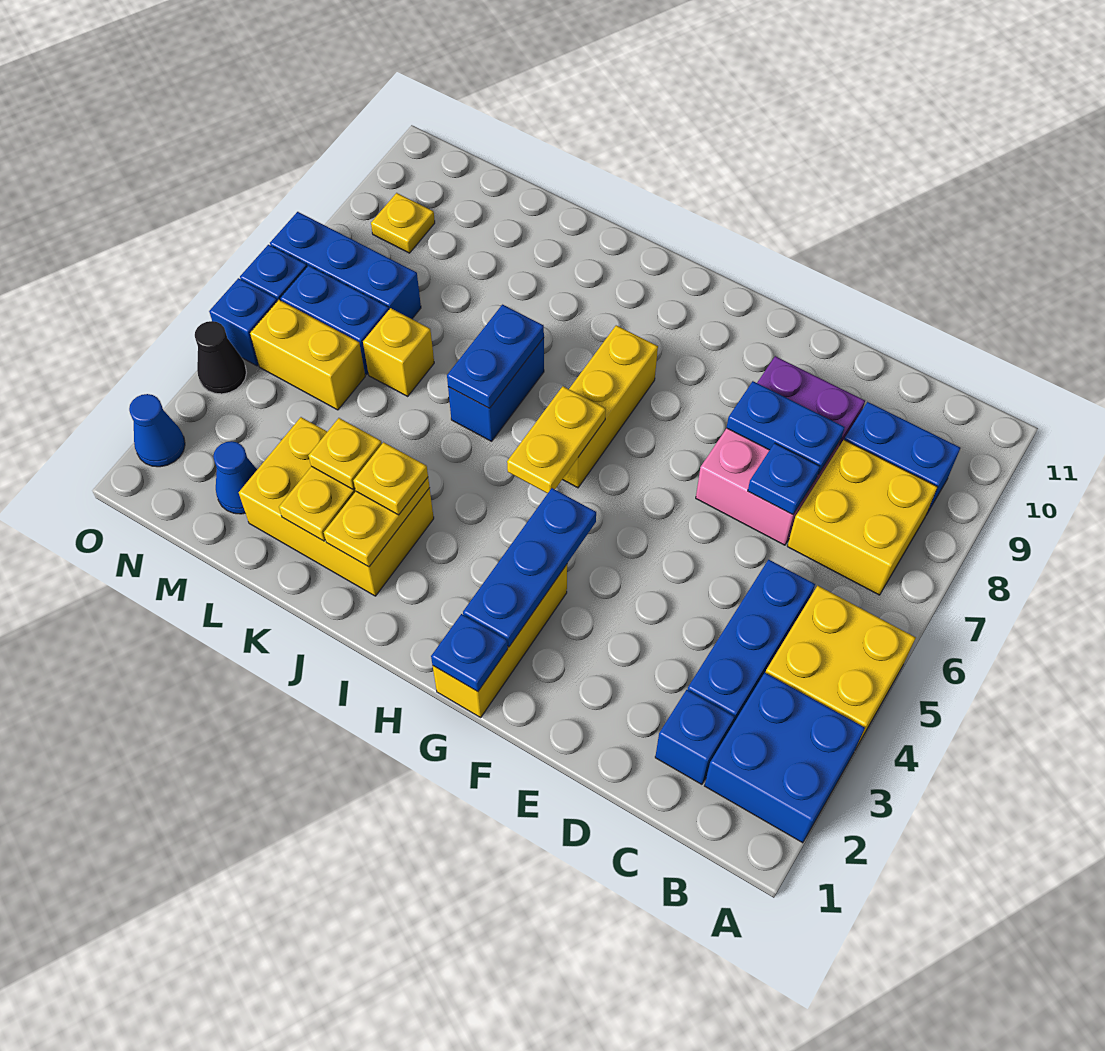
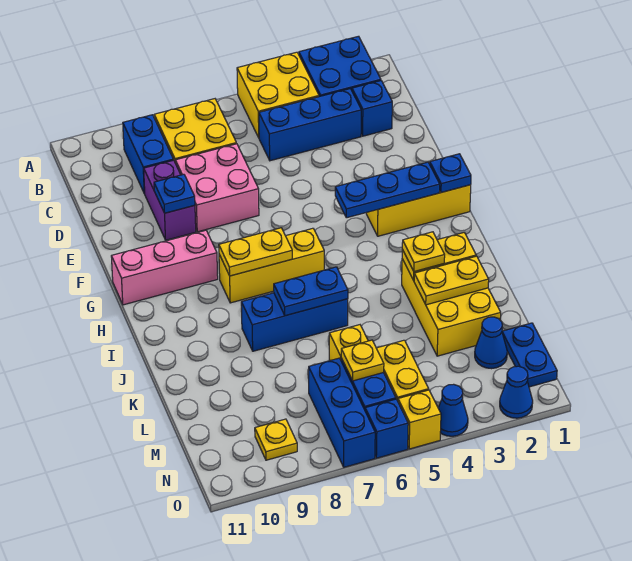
blue plate D7 level 2 -> blue plate E9 level 2
blue plate D8:E8 level 2 -> blue plate M1:N1 level 1
none -> pink brick G9:G11 level 1
yellow plate H5:H6 level 2 -> yellow plate H7:H8 level 2
blue brick J6:J7 level 1 -> blue brick J6:J8 level 1
yellow plate K3 level 3 -> yellow plate M6 level 2
black cone O4 level 1 -> blue cone O4 level 1
blue brick O5 level 1 -> yellow brick O5 level 1

